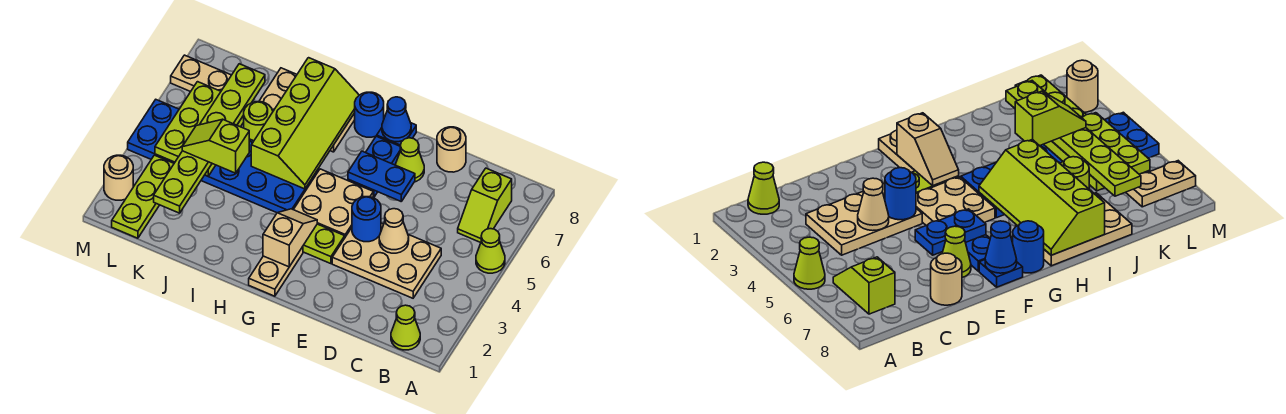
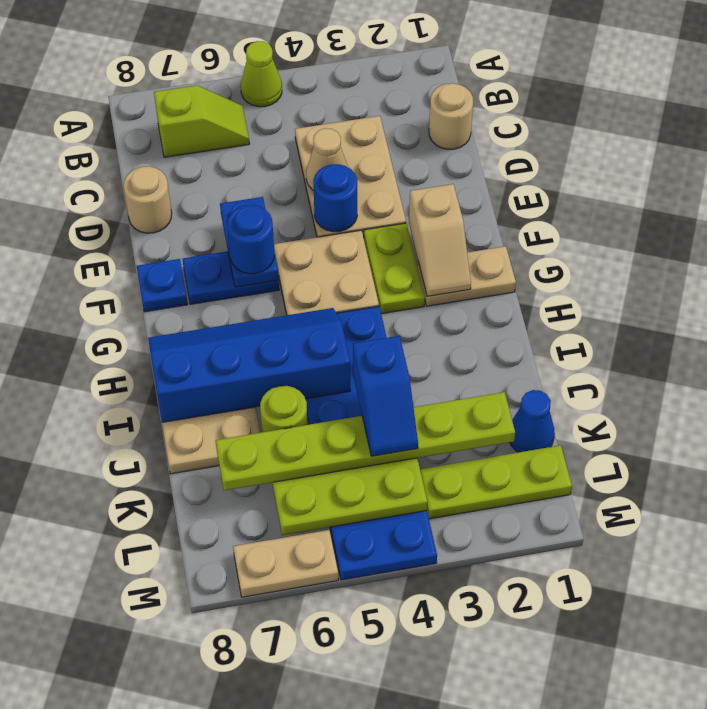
lime cone B1 level 1 -> none
lime cone E7 level 1 -> none
blue cone F8 level 2 -> blue cone K1 level 1
tan slope G2:G3 level 2 top 2 -> tan slope F2:G2 level 2 top F
blue round brick G8 level 1 -> blue round brick F6 level 3
lime slope H5:I8 level 2 top I -> blue slope H5:I8 level 2 top I
lime slope J4:K4 level 4 top J -> blue slope J4:K4 level 4 top J
tan plate L7:M7 level 1 -> tan plate M6:M7 level 1
tan round brick M2 level 1 -> tan round brick C1 level 1

